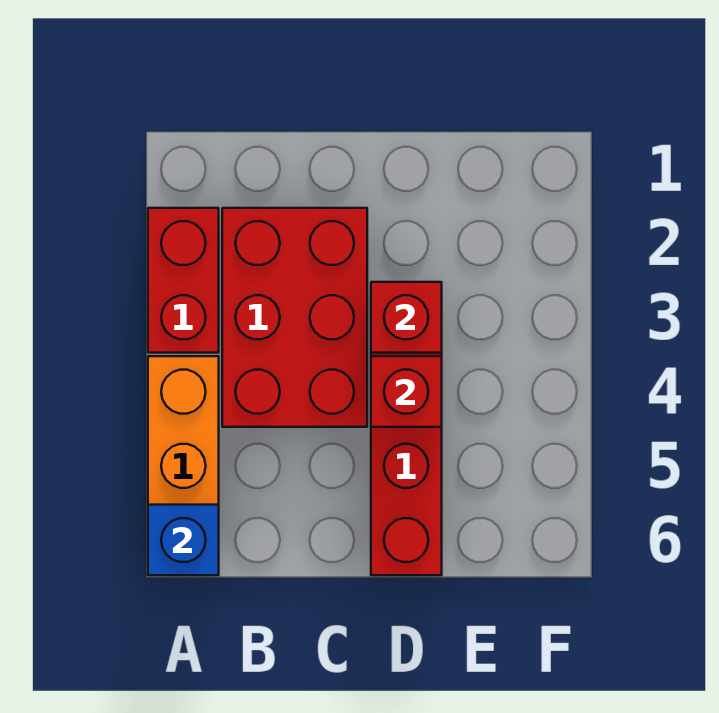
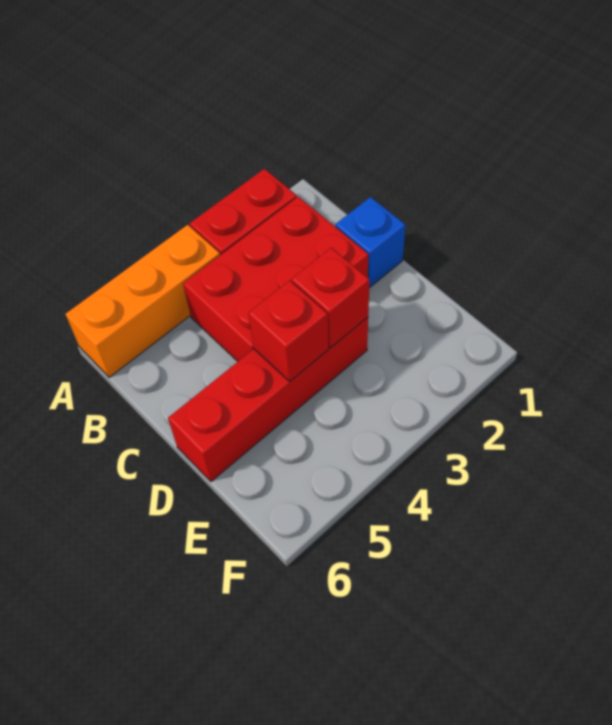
blue brick A6 level 2 -> blue brick C1 level 1

